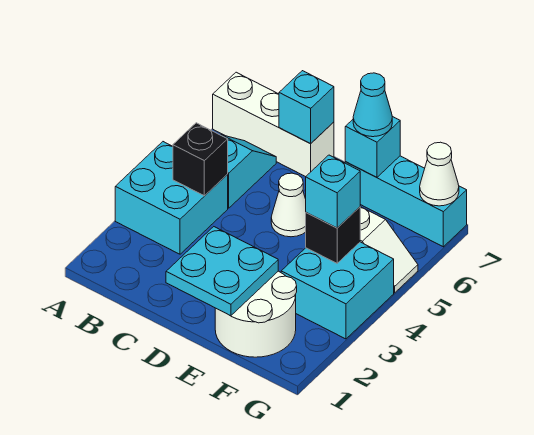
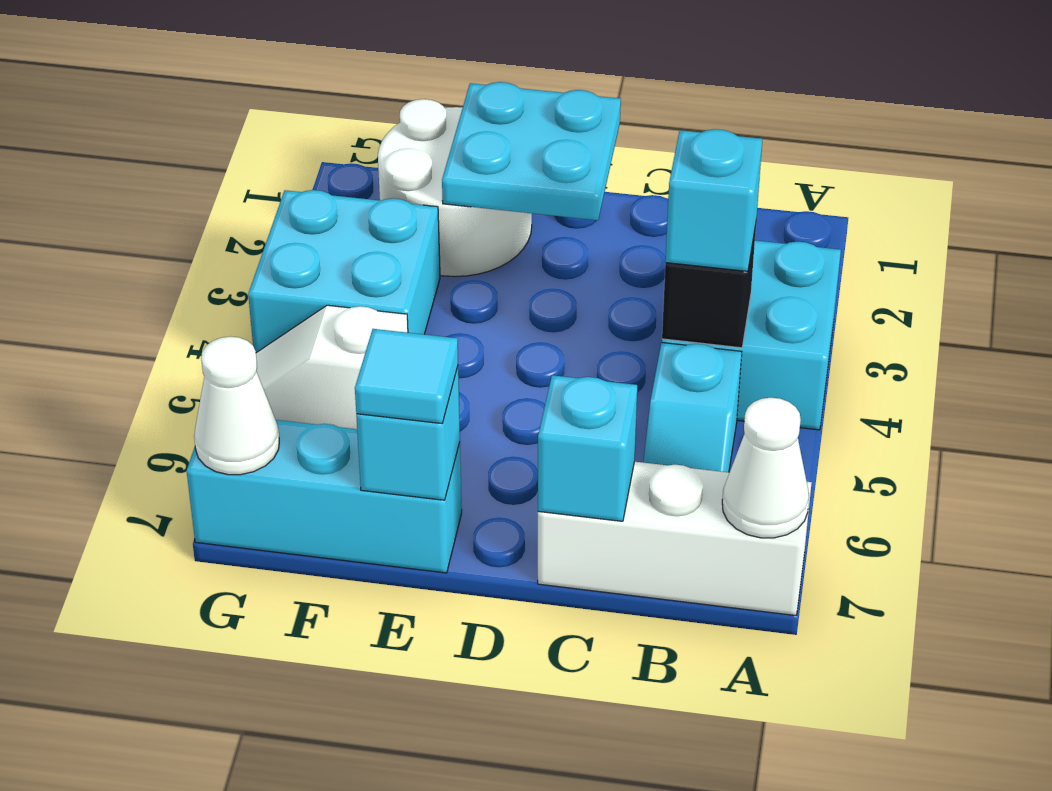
white cone D5 level 1 -> white cone A7 level 2
cyan cone E7 level 3 -> cyan tile E7 level 3
black brick F4 level 2 -> none
cyan brick F4 level 3 -> cyan brick B4 level 3

